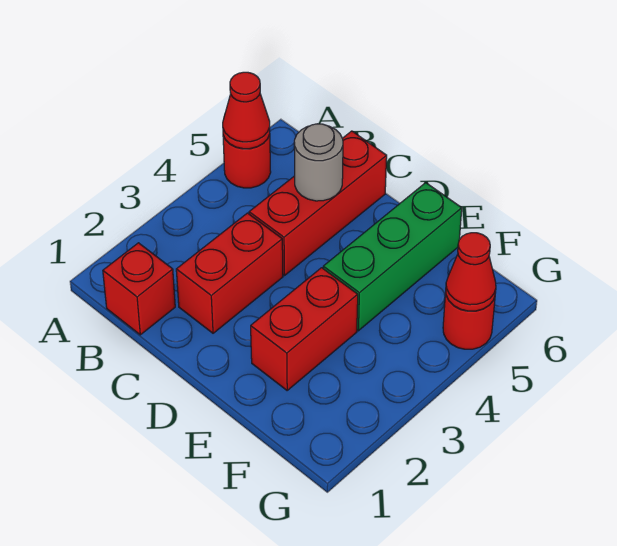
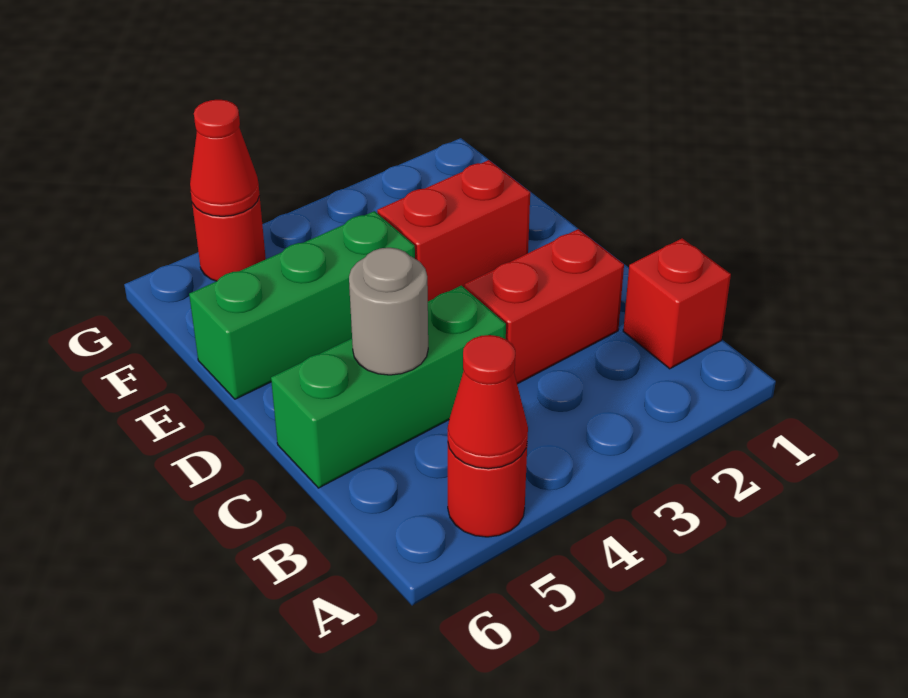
red brick C4:C6 level 1 -> green brick C4:C6 level 1

